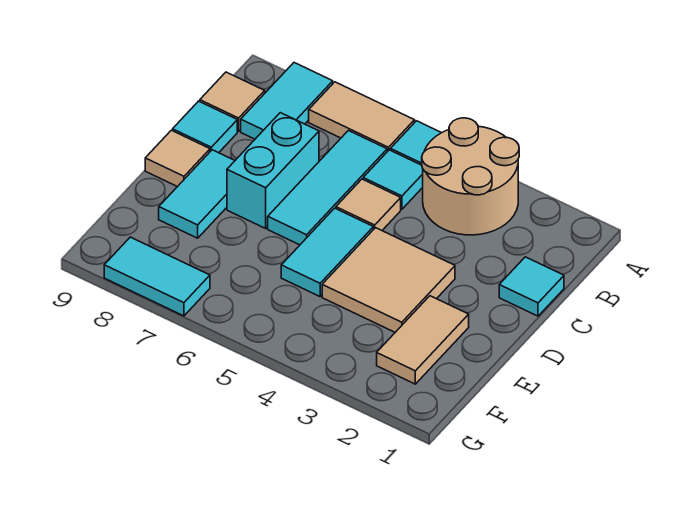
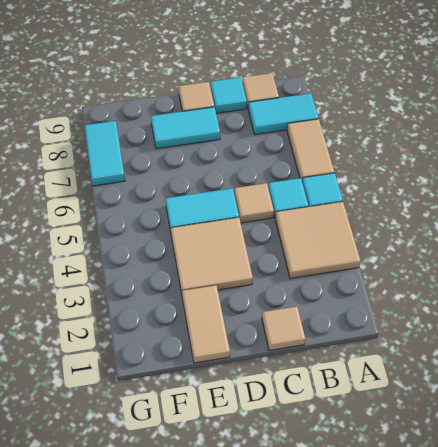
tan round brick A3:B4 level 1 -> tan tile A3:B4 level 1
cyan tile B6:D6 level 1 -> none
cyan tile C1 level 1 -> tan tile C1 level 1
cyan brick C7:D7 level 1 -> none
tan tile E2:F2 level 1 -> tan tile E1:E2 level 1

